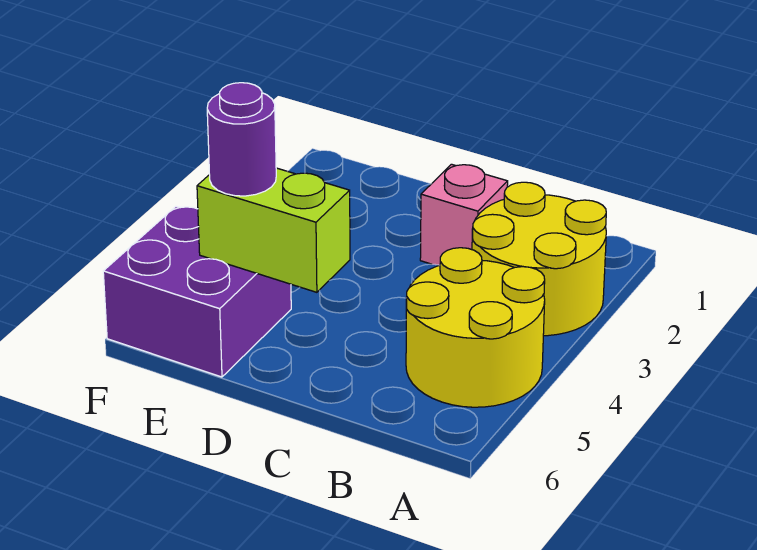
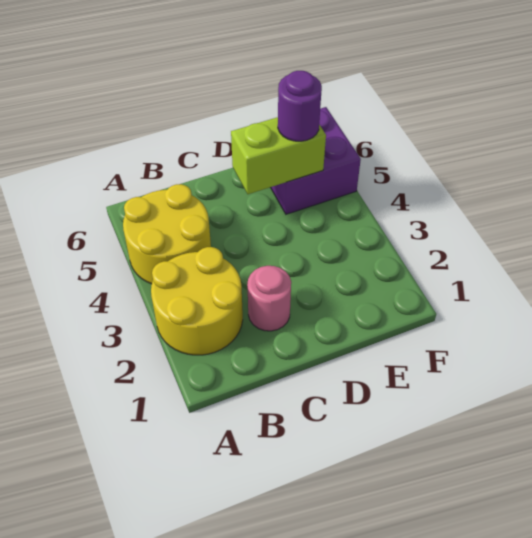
pink brick C2 level 1 -> pink round brick C2 level 1

